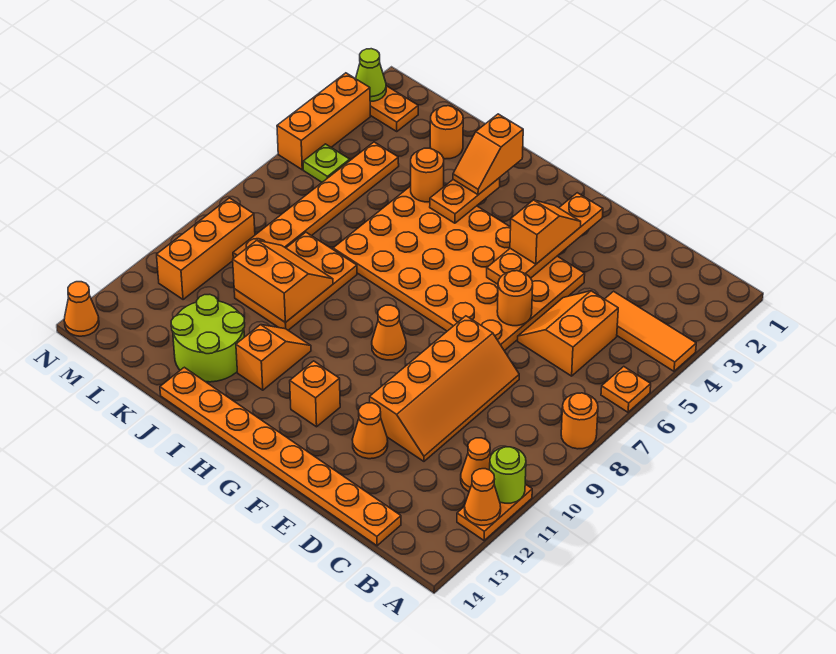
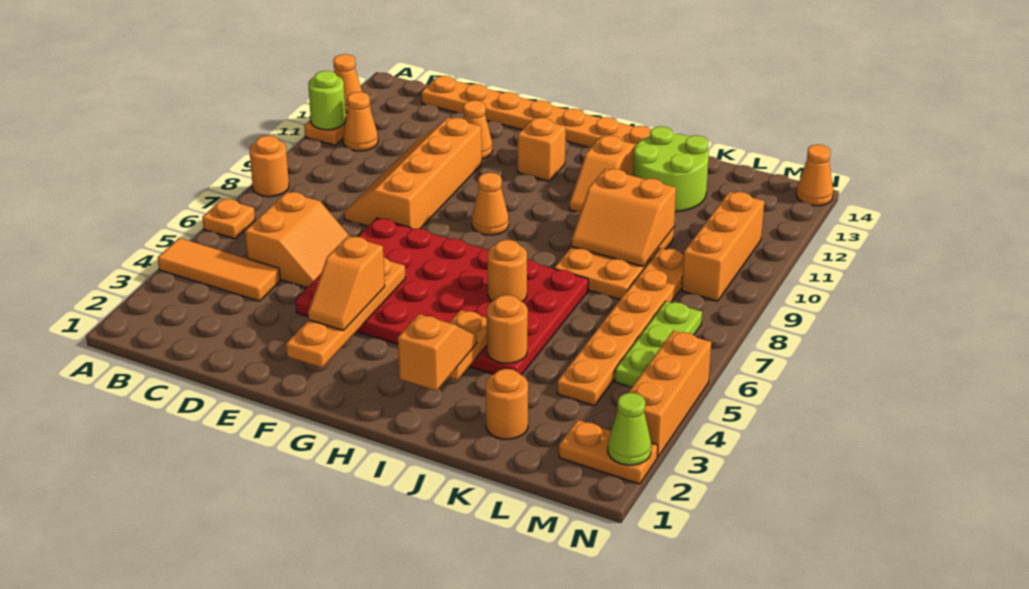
orange plate E4:J7 level 1 -> red plate E4:J7 level 1
orange round brick E6 level 2 -> orange round brick I6 level 2
lime plate M5 level 1 -> lime plate M5:M7 level 1

